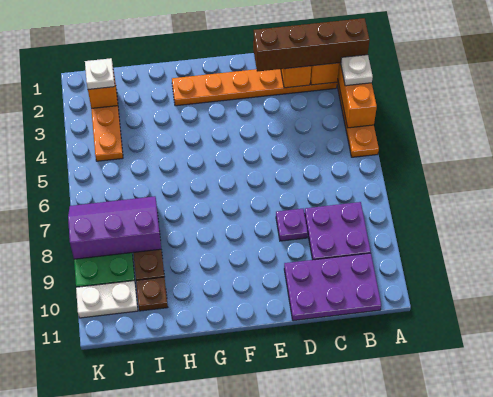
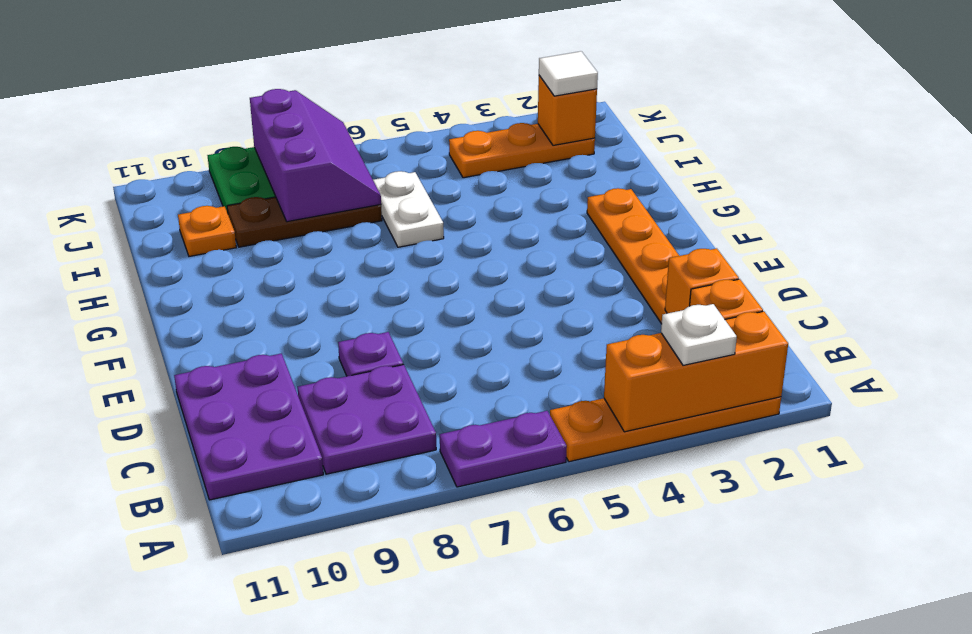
brown brick A2:D2 level 3 -> none
none -> purple plate A6:A7 level 1
brown plate I10 level 1 -> orange plate I10 level 1
white plate J2 level 3 -> white tile J2 level 3
white plate J10:K10 level 1 -> white plate H6:I6 level 1

